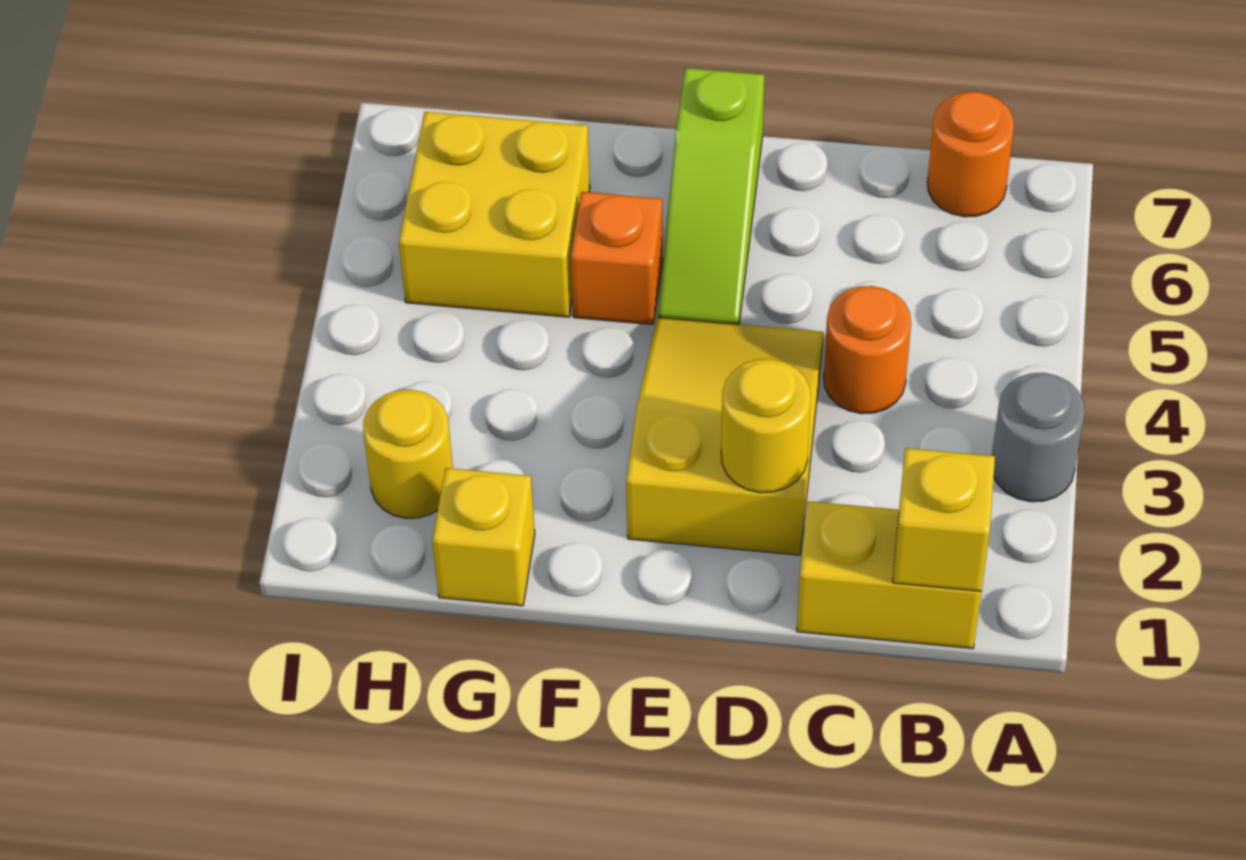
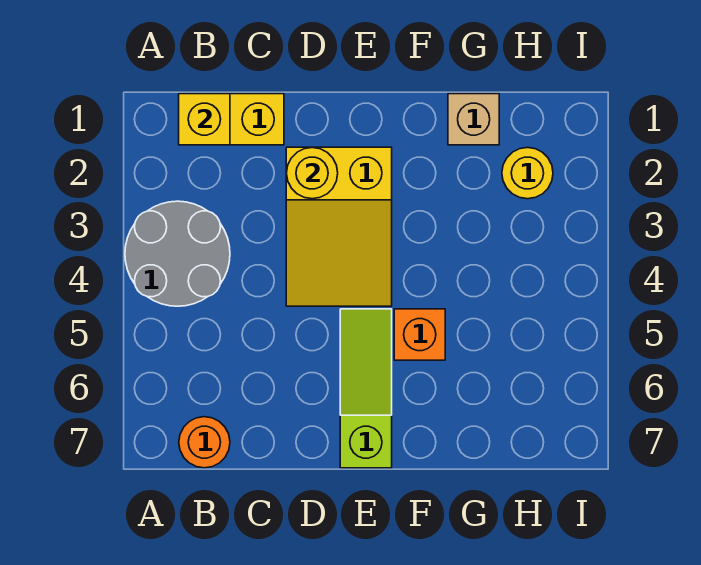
grey round brick A3 level 1 -> grey round brick A3:B4 level 1
orange round brick C4 level 1 -> none
yellow brick G1 level 1 -> tan brick G1 level 1
yellow brick G5:H6 level 1 -> none

